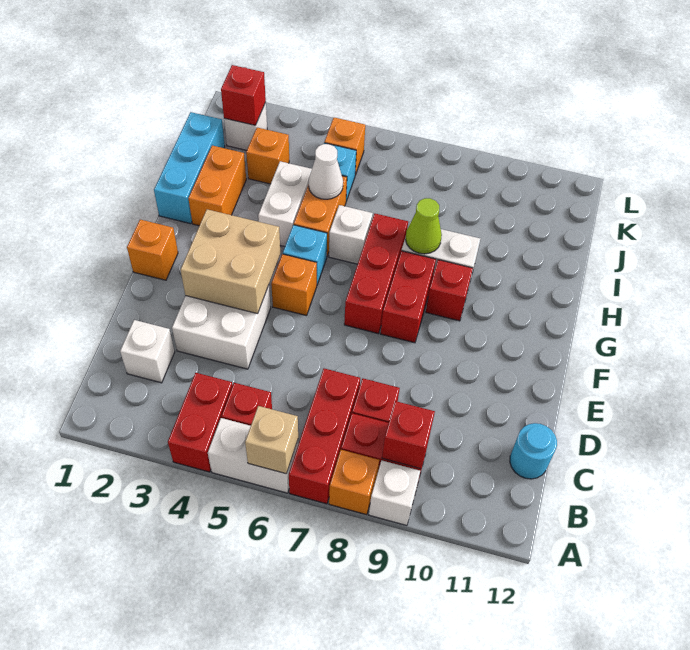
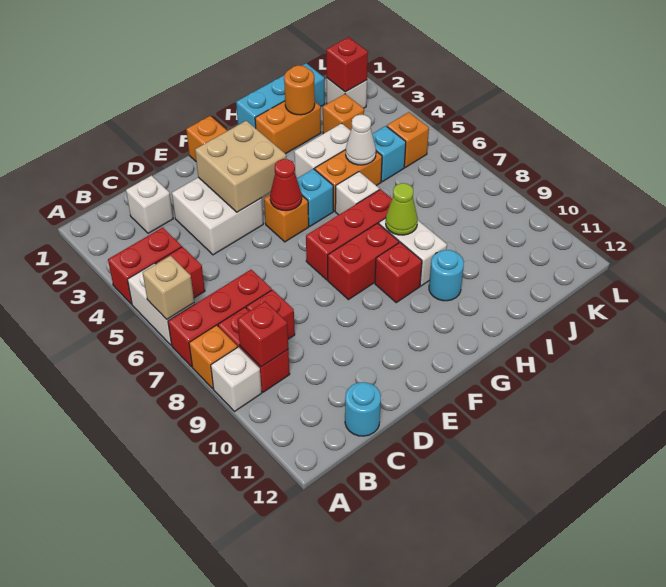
none -> red cone F5 level 2
none -> cyan round brick H10 level 1
none -> orange round brick I2 level 2

